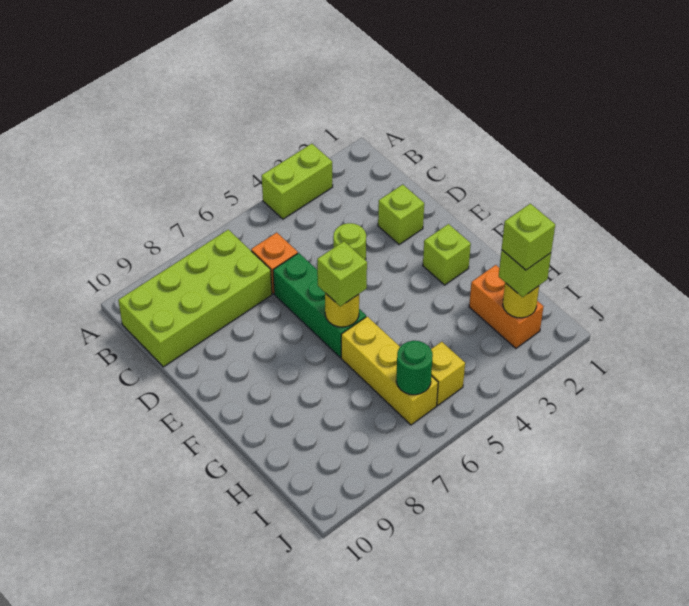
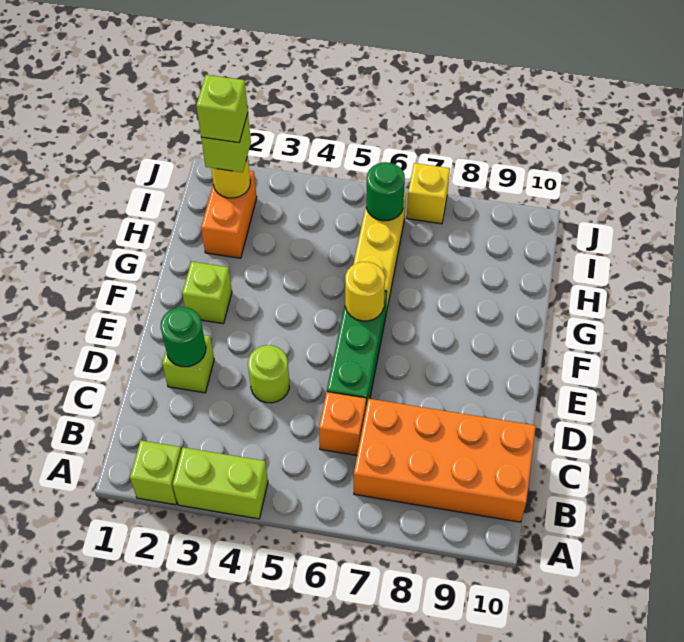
lime brick B7:C10 level 1 -> orange brick B7:C10 level 1
none -> green round brick D2 level 2
lime brick F6 level 3 -> lime brick A2 level 1
yellow brick I5 level 1 -> yellow brick J7 level 1

